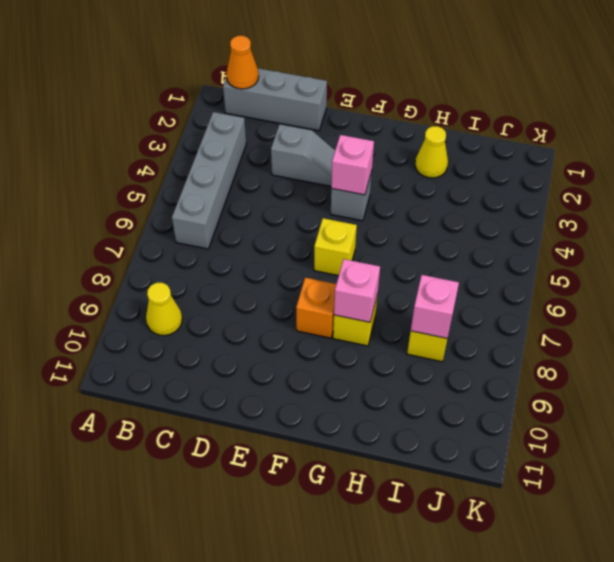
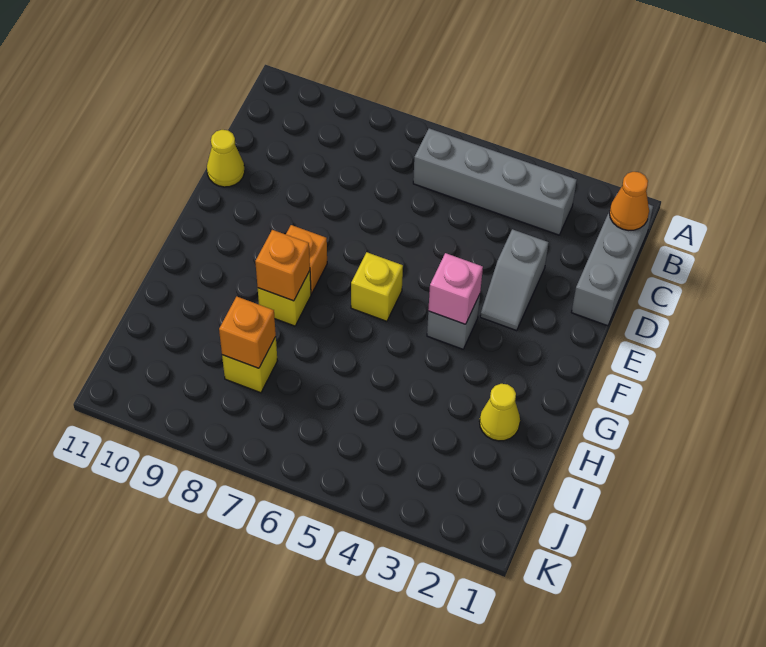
yellow cone B9 level 1 -> yellow cone D11 level 1
pink brick G8 level 2 -> orange brick G8 level 2
pink brick I8 level 2 -> orange brick I8 level 2

